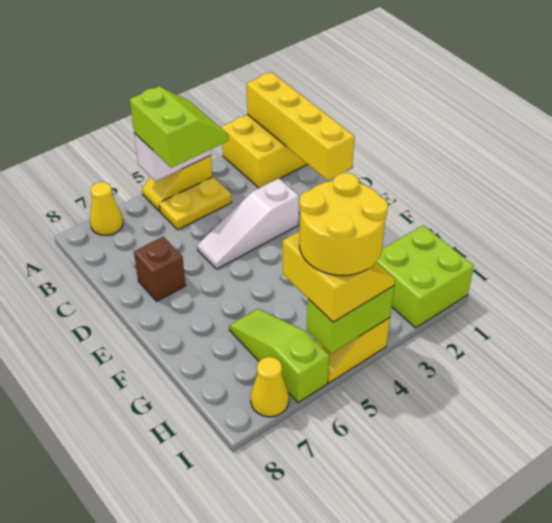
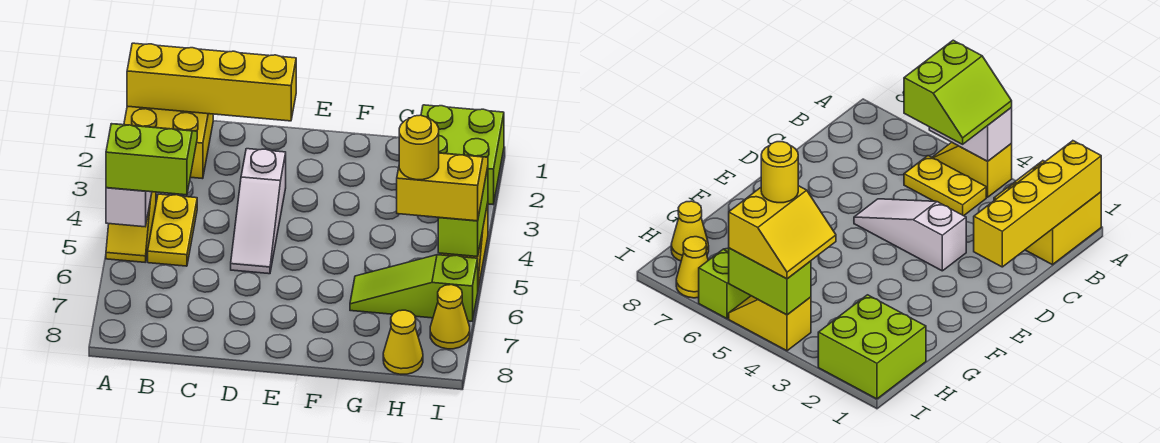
yellow cone A7 level 1 -> yellow cone H8 level 1
brown brick D7 level 1 -> none
yellow round brick H4:I5 level 4 -> yellow round brick H5 level 4

